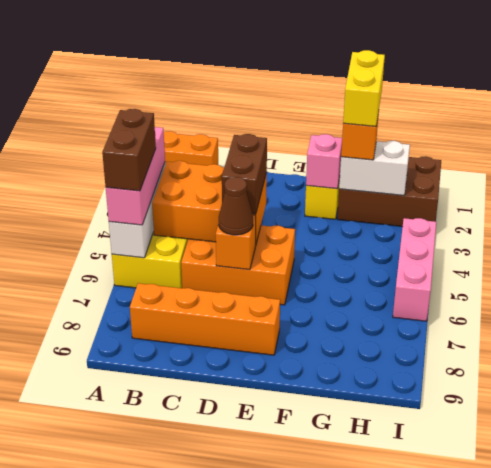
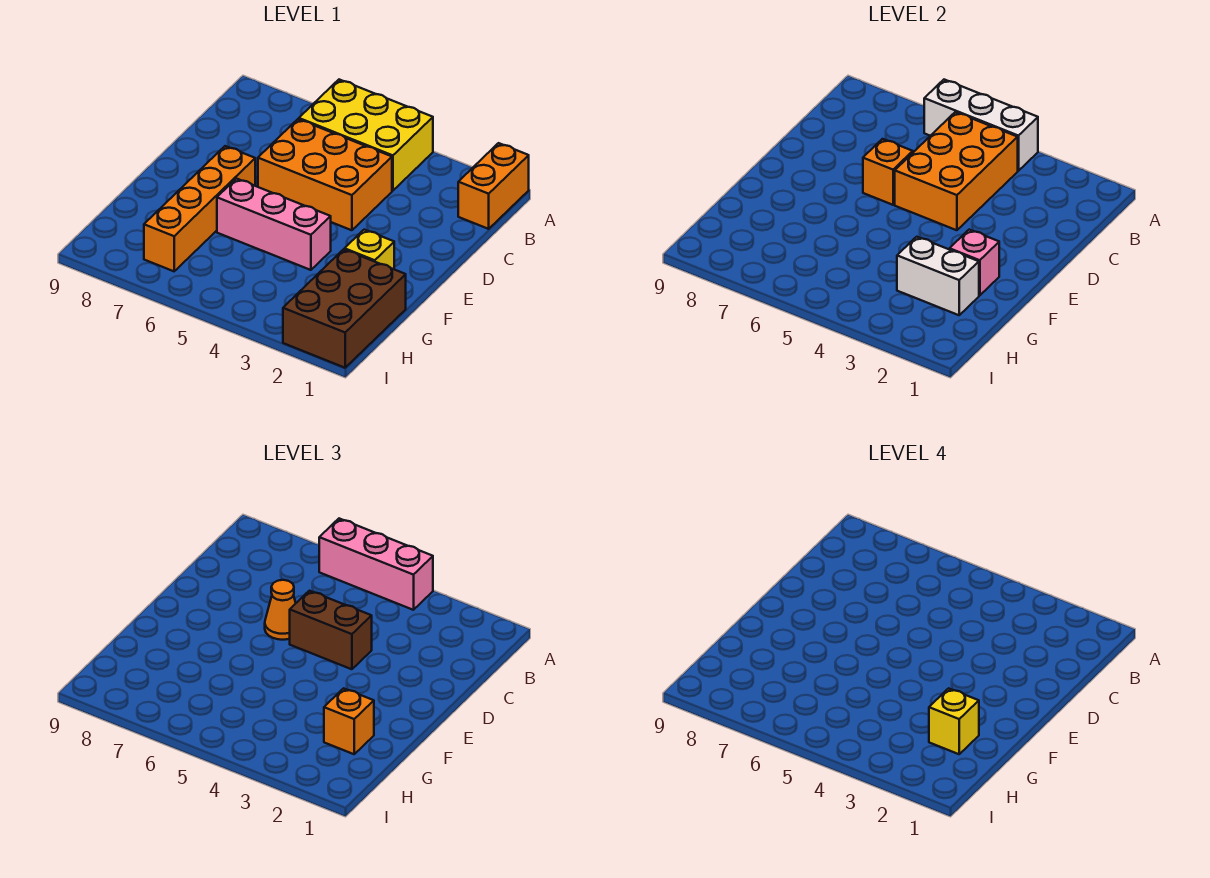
brown brick A5:A6 level 4 -> none
orange brick B8:E8 level 1 -> orange brick E7:H7 level 1
orange brick C5:E6 level 1 -> orange brick C4:D6 level 1
brown cone D6 level 3 -> orange cone D6 level 3
yellow brick G1:G2 level 4 -> yellow brick G2 level 4
white brick G2:H2 level 2 -> white brick G2:G3 level 2
pink brick I4:I6 level 1 -> pink brick F4:F6 level 1

